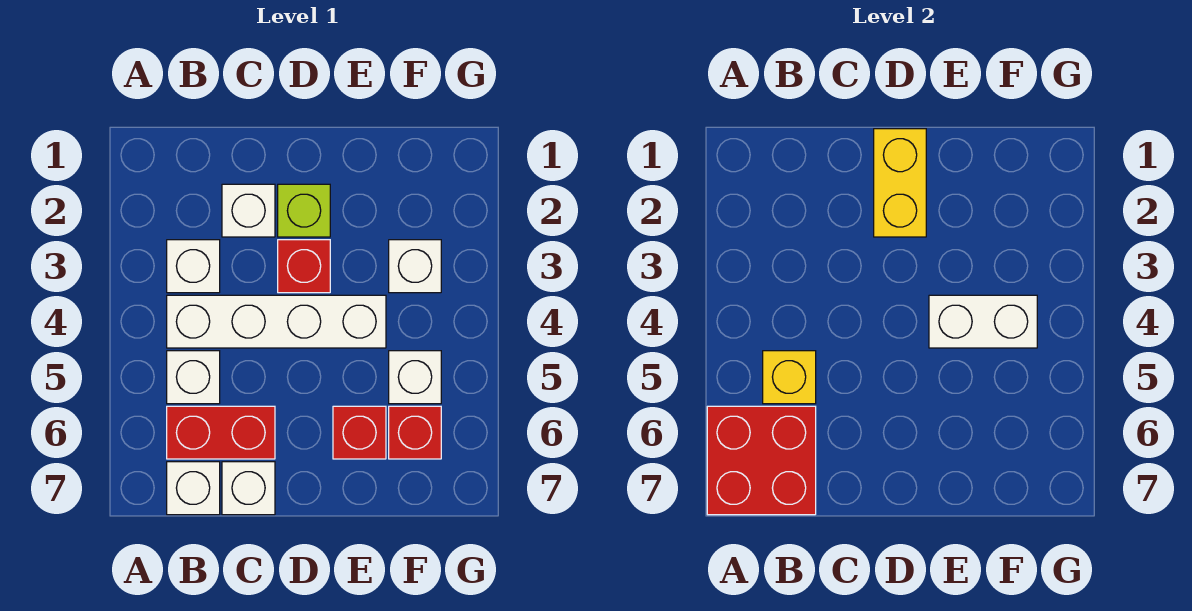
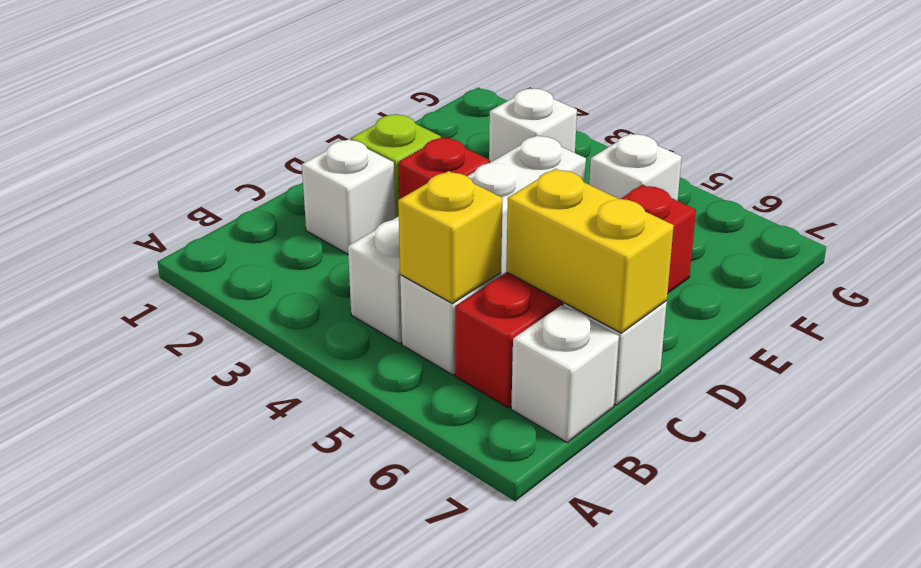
red brick A6:B7 level 2 -> none
white brick B3 level 1 -> none
yellow brick D1:D2 level 2 -> yellow brick C6:C7 level 2
white brick E4:F4 level 2 -> none
red brick F6 level 1 -> none

